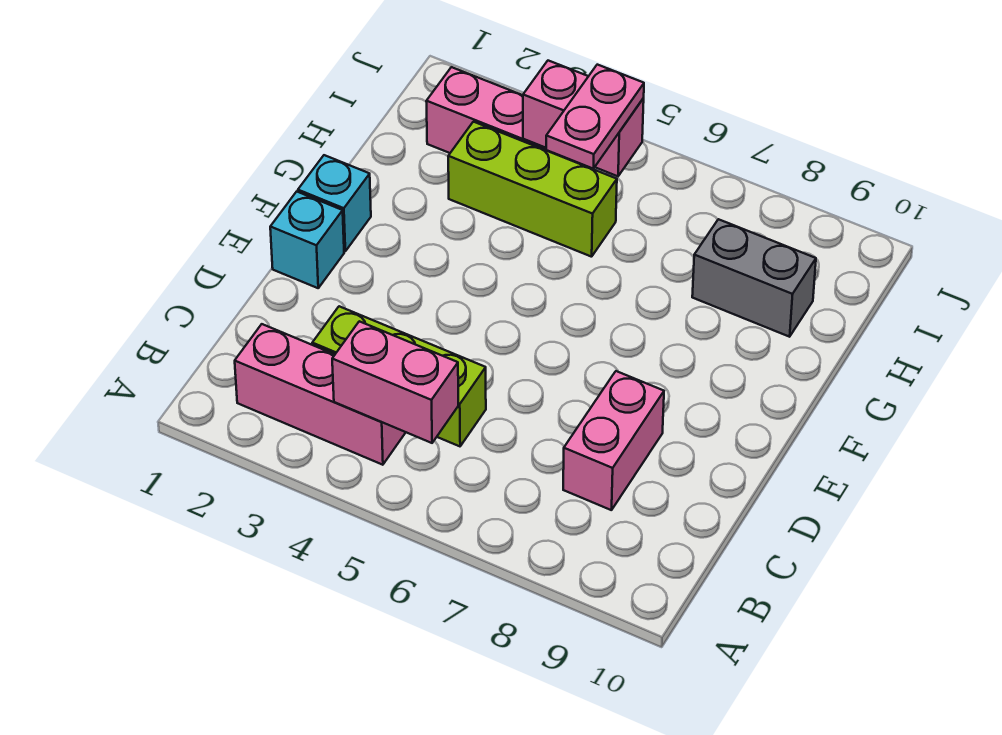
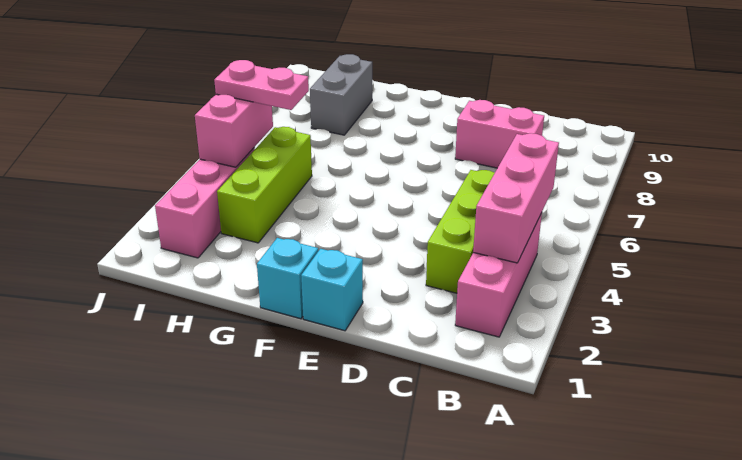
pink brick B4:B5 level 2 -> pink brick B3:B5 level 2

